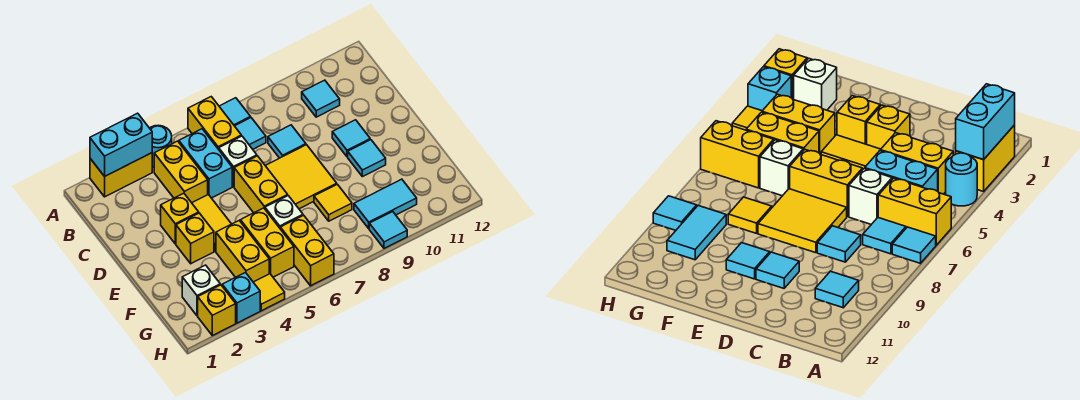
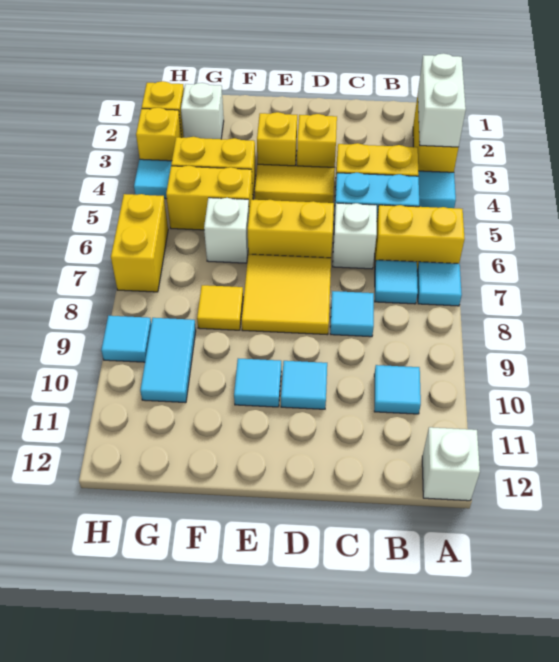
cyan brick A2:A3 level 2 -> white brick A2:A3 level 2
cyan round brick A4 level 1 -> cyan tile A4 level 1
none -> white brick A12 level 1
yellow brick G6:H6 level 1 -> yellow brick H6:H7 level 1
cyan brick H3 level 1 -> yellow brick H3 level 1
yellow tile H4 level 1 -> cyan tile H4 level 1

